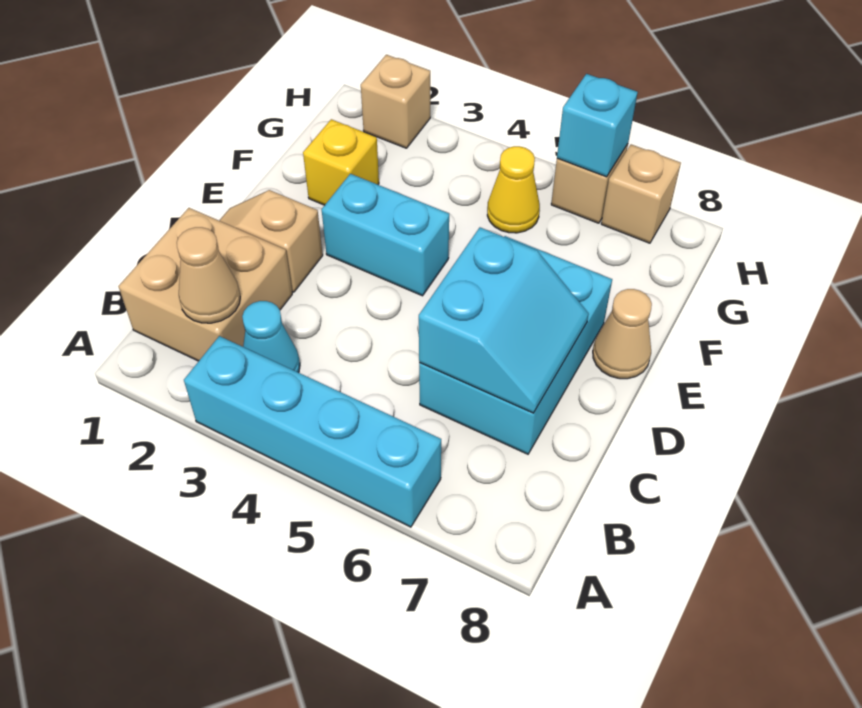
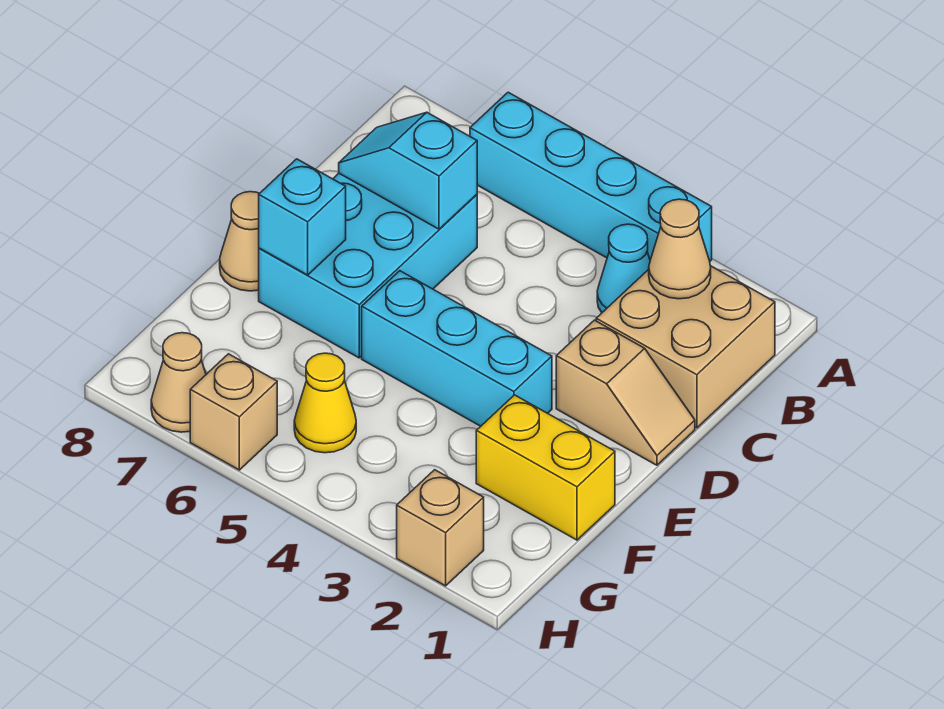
cyan slope C6:D7 level 2 top 6 -> cyan slope C6:C7 level 2 top 6
cyan brick E3:E4 level 1 -> cyan brick E3:E5 level 1
yellow brick F2 level 1 -> yellow brick F1:F2 level 1
cyan brick H6 level 2 -> cyan brick E7 level 2
tan brick H7 level 1 -> tan cone H7 level 1

